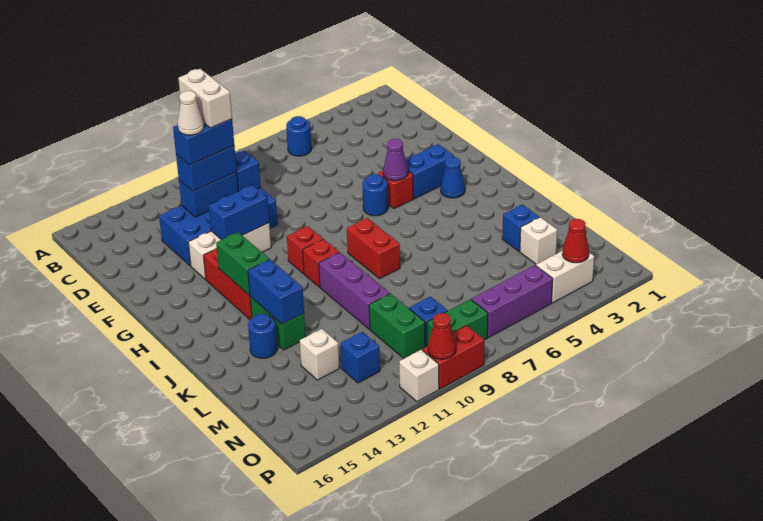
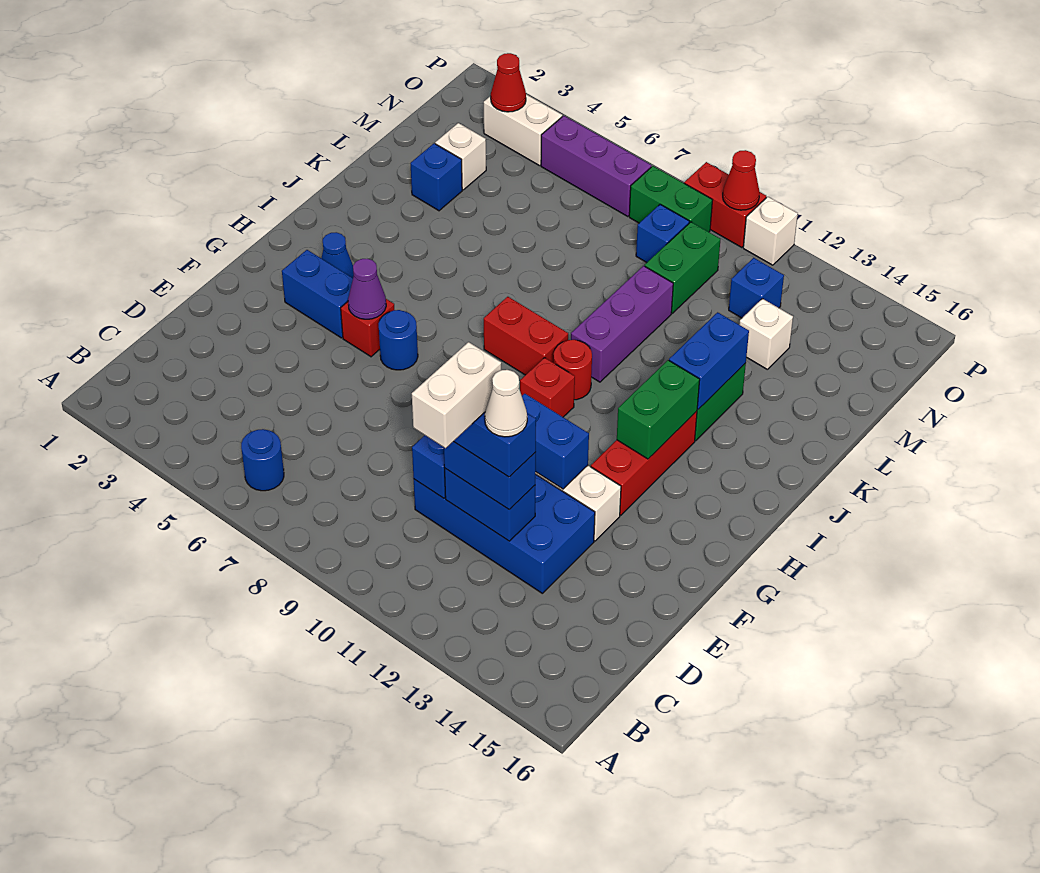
red brick I8:J8 level 1 -> red brick I8:I9 level 1
red brick I10 level 1 -> red round brick I10 level 1
blue round brick K14 level 1 -> none

